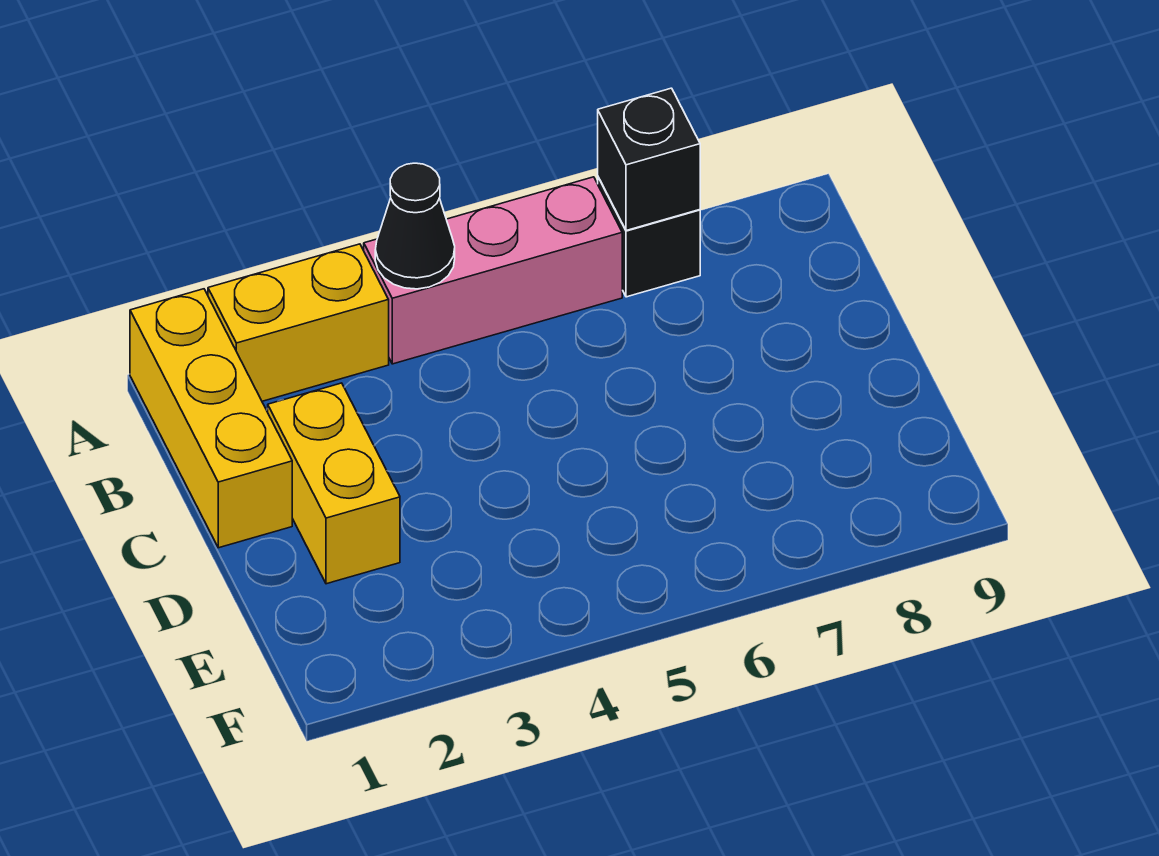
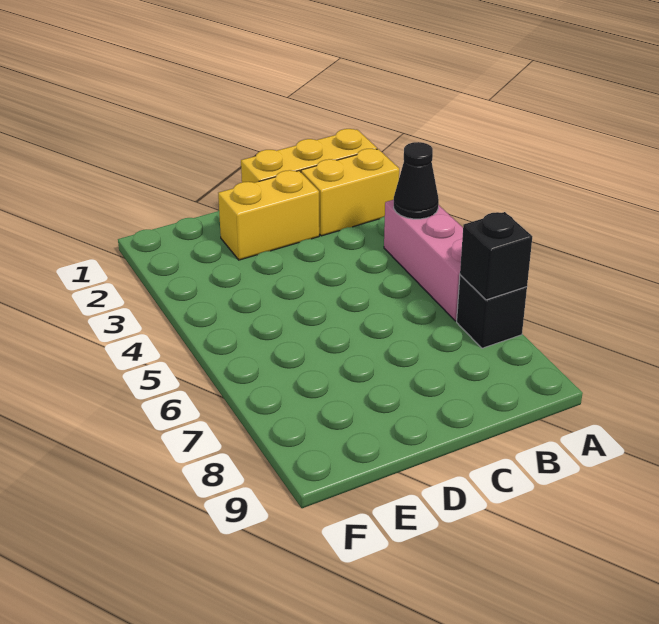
yellow brick A2:A3 level 1 -> yellow brick A2:B2 level 1

